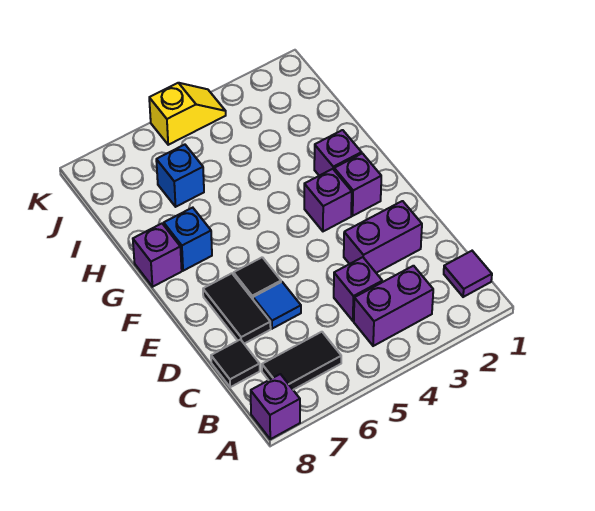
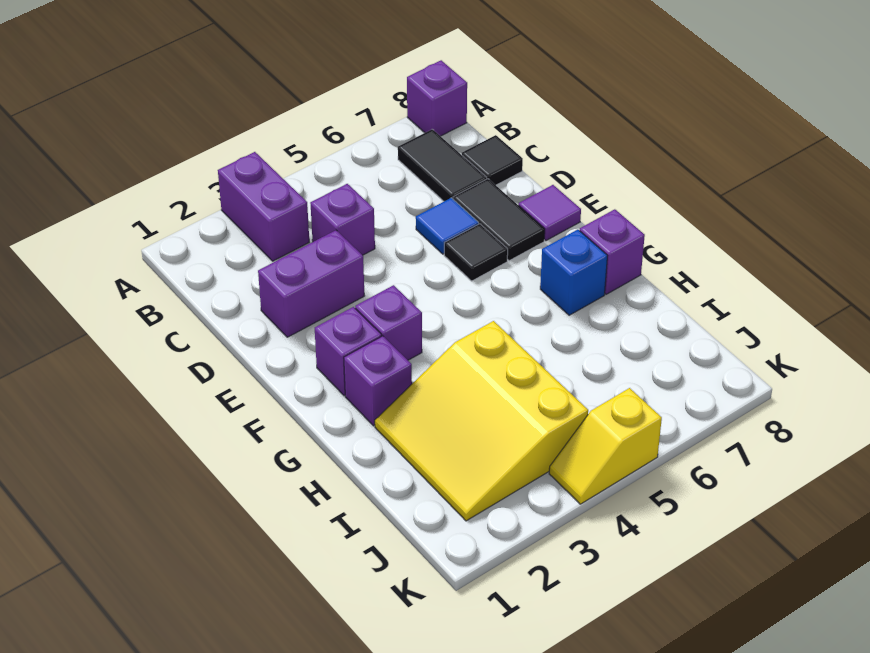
purple tile B1 level 1 -> purple tile E8 level 1
purple brick B3:B4 level 1 -> purple brick A3:B3 level 1
black tile B6:B7 level 1 -> black tile B7:C7 level 1
none -> yellow slope H2:J4 level 1 top 4
blue brick I6 level 1 -> none

